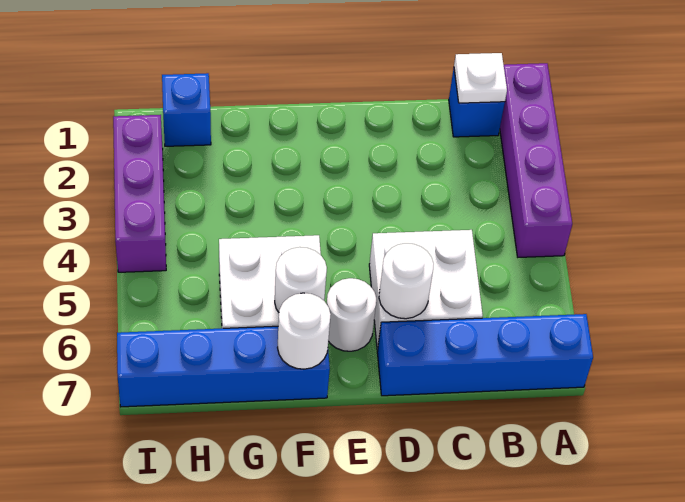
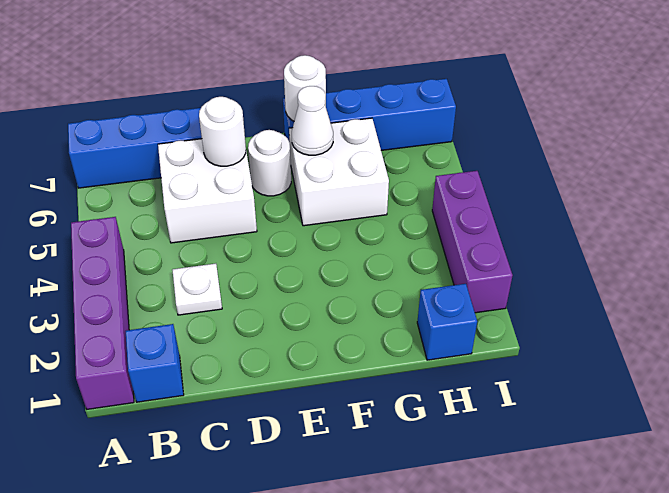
white plate B1 level 2 -> white plate C3 level 1
white round brick F6 level 2 -> white cone F6 level 2

